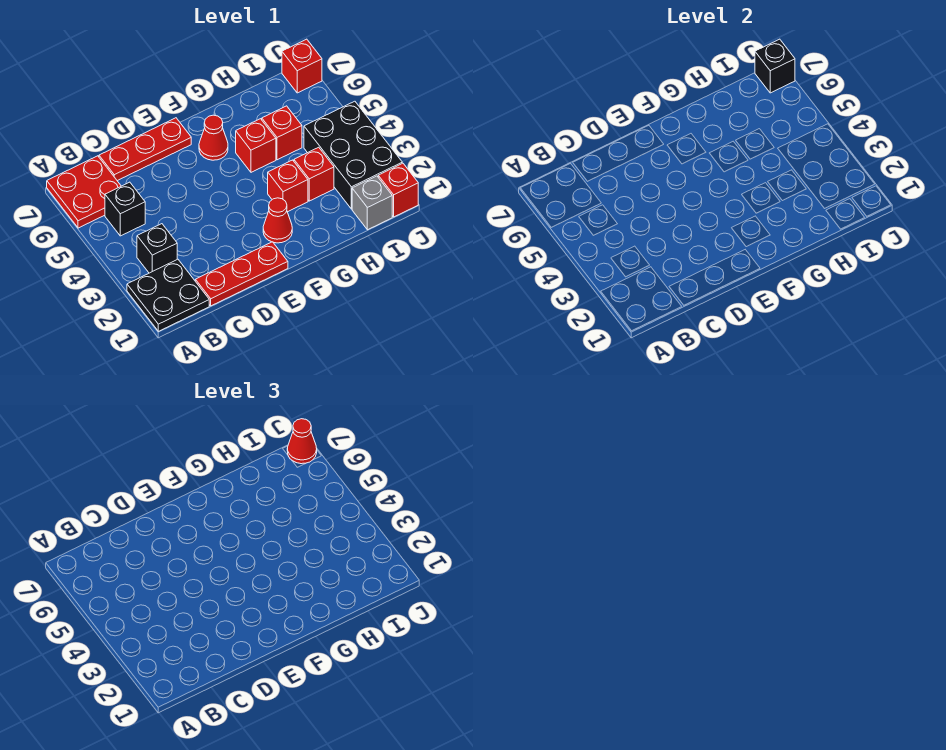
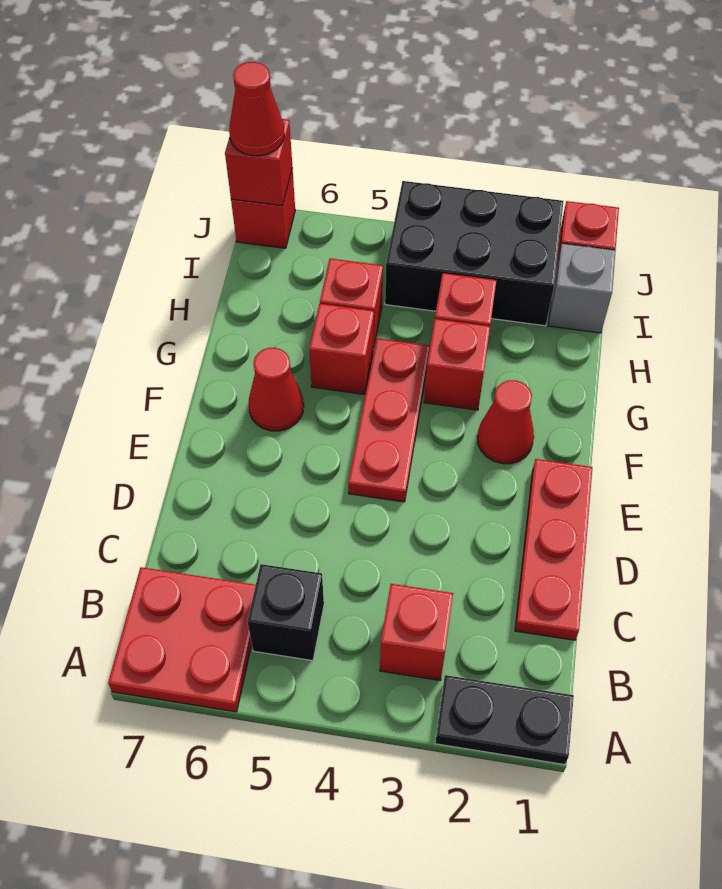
black plate A1:B2 level 1 -> black plate A1:A2 level 1
black brick B3 level 1 -> red brick B3 level 1
red plate C7:E7 level 1 -> red plate E4:G4 level 1
black brick J7 level 2 -> red brick J7 level 2

